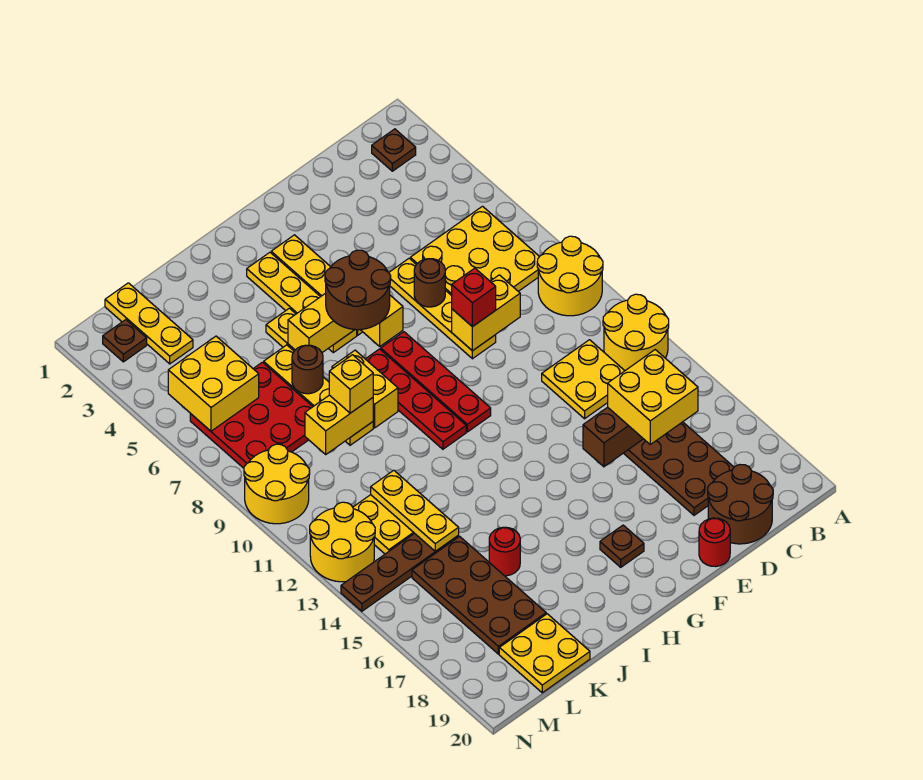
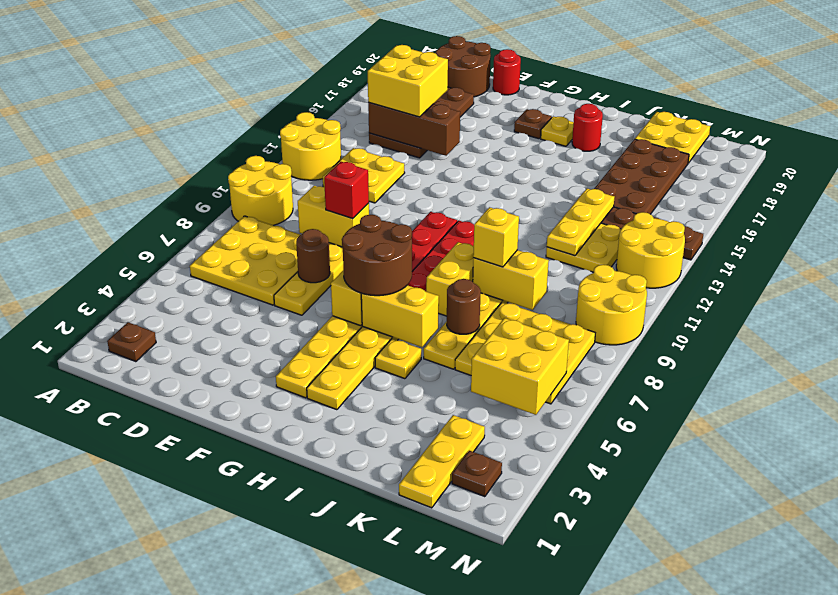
none -> yellow plate H18 level 1
red round brick J16 level 1 -> red round brick I18 level 1
red plate K6:M8 level 1 -> yellow plate K6:M8 level 1

